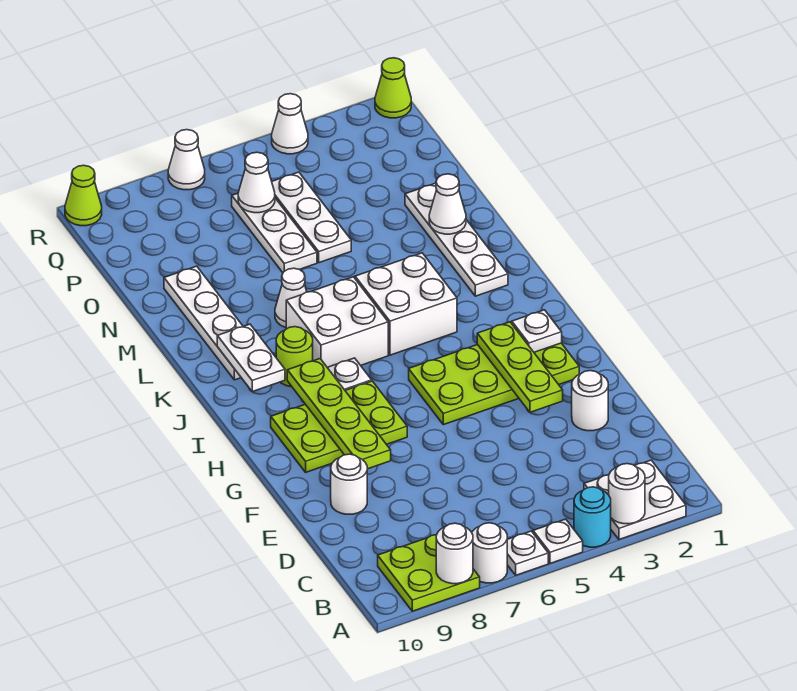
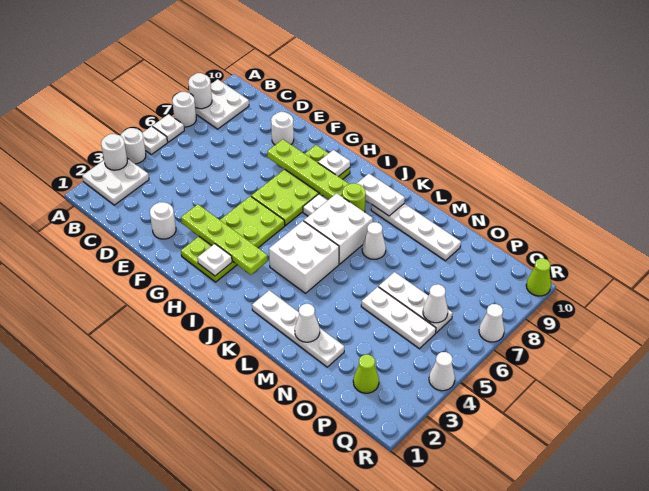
cyan round brick A4 level 1 -> white round brick A4 level 1
lime plate A8:B9 level 1 -> white plate A8:B9 level 1
lime plate F3:H3 level 2 -> lime plate F3:I3 level 2
lime plate G7:H9 level 1 -> lime plate G6:H9 level 1
none -> white plate H9 level 2
lime cone R1 level 1 -> lime cone P2 level 1

